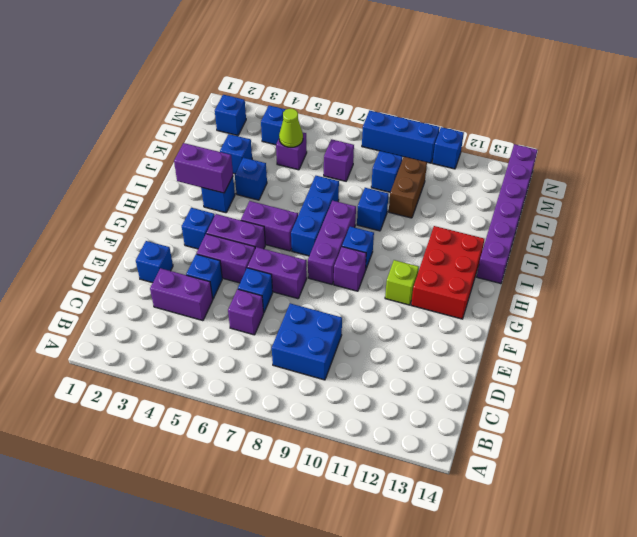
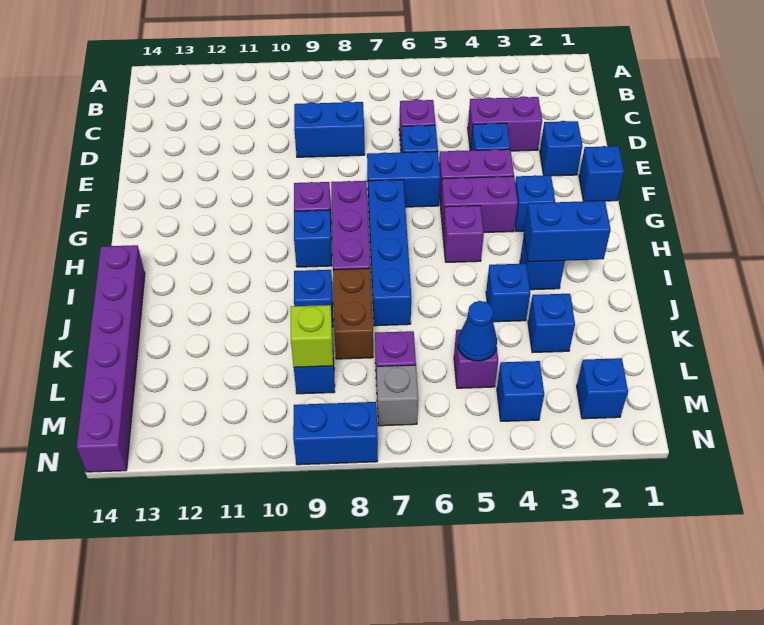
blue brick C8:D9 level 1 -> blue brick D8:D9 level 1
purple brick F6:F7 level 1 -> blue brick F6:F7 level 1
lime brick G11 level 1 -> lime brick L9 level 2
red brick G12:I13 level 1 -> none
purple brick H5:H6 level 1 -> purple brick H5 level 1
blue brick H7:J7 level 1 -> blue brick G7:J7 level 1
purple brick I2:I3 level 2 -> blue brick I2:I3 level 2
brown brick K10:L10 level 1 -> brown brick J8:K8 level 1
lime cone L5 level 2 -> blue cone L5 level 2
none -> grey brick M7 level 1
blue brick N8:N10 level 1 -> blue brick N8:N9 level 1
blue brick N11 level 1 -> blue brick F1 level 1

